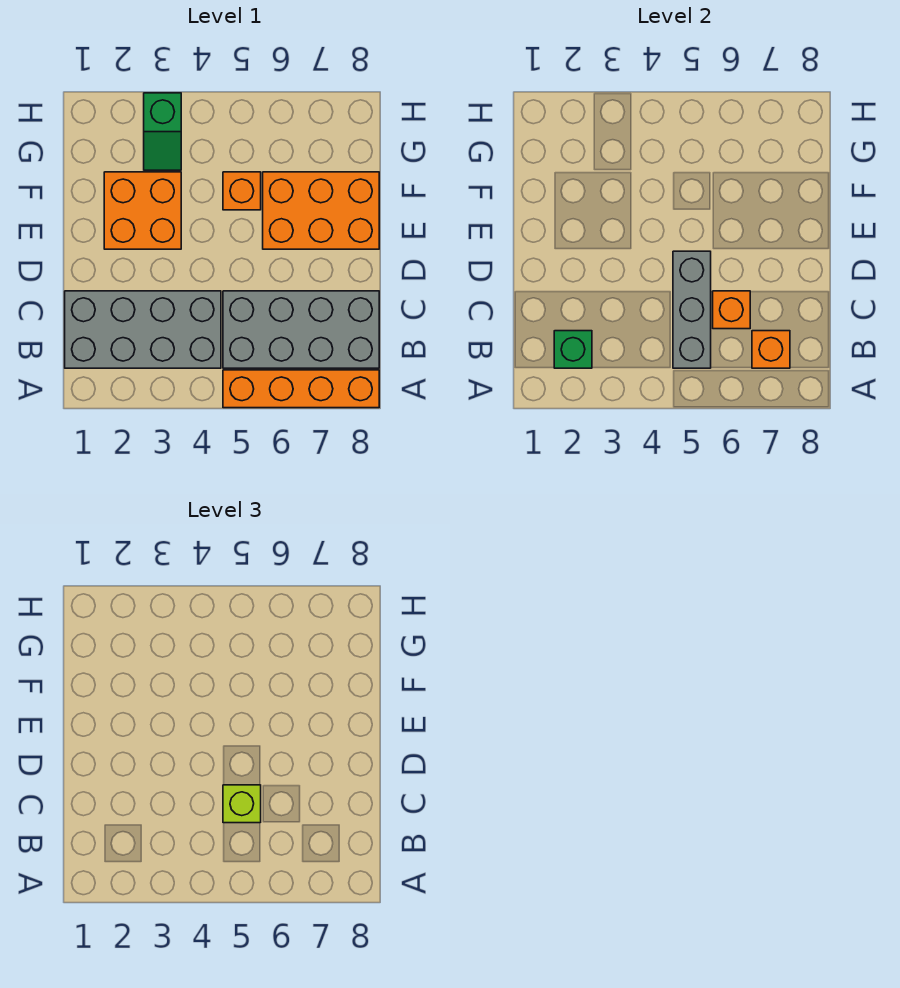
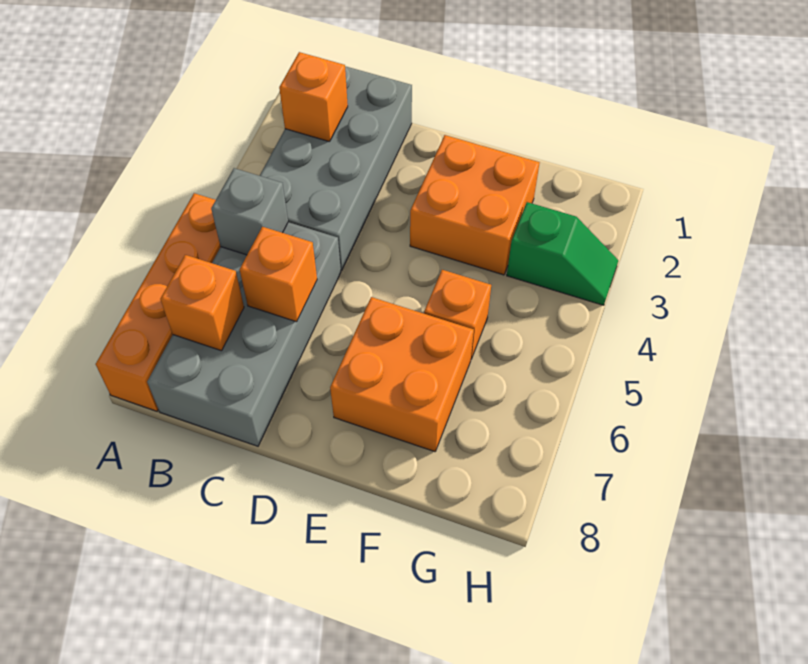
green brick B2 level 2 -> orange brick B2 level 2
grey brick B5:D5 level 2 -> grey brick B5 level 2
lime brick C5 level 3 -> none
orange brick E6:F8 level 1 -> orange brick E6:F7 level 1
green slope G3:H3 level 1 top H -> green slope G3:H3 level 1 top G

